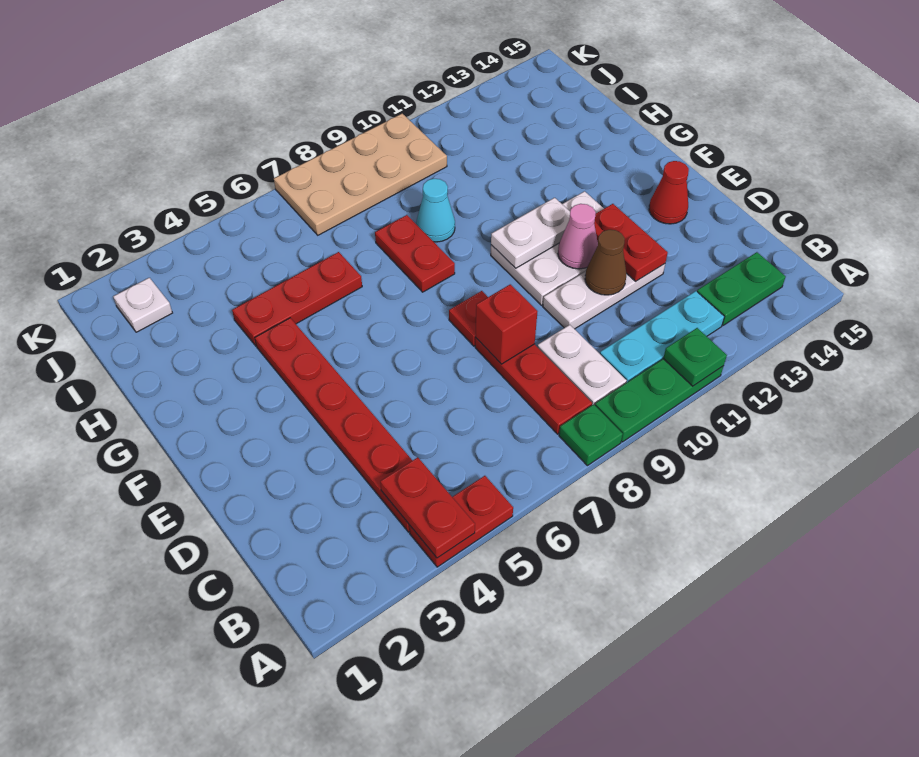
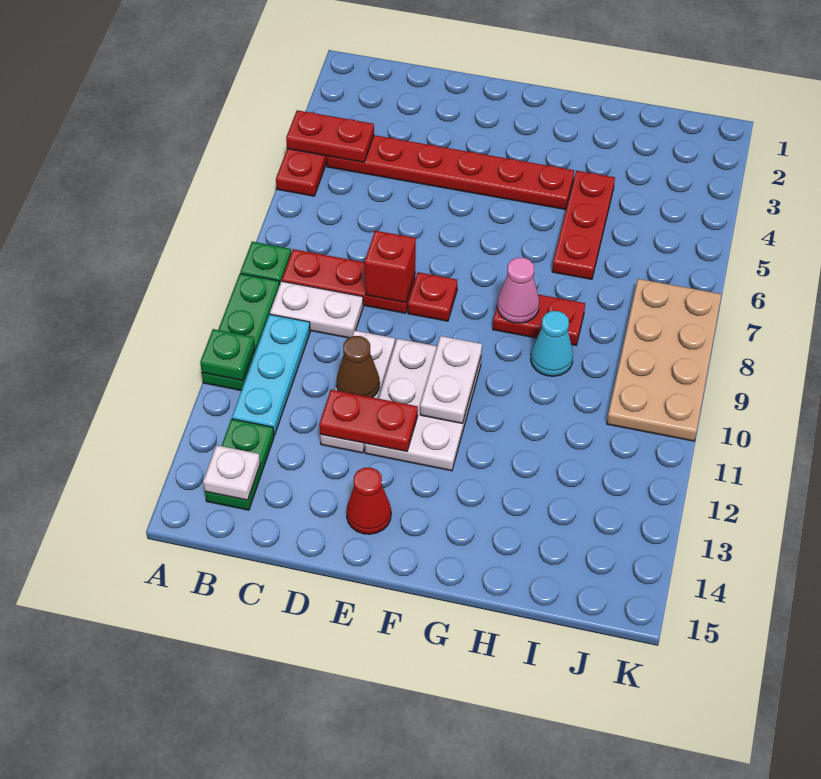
pink cone E11 level 2 -> pink cone G8 level 2
white plate J2 level 1 -> white plate B14 level 2

